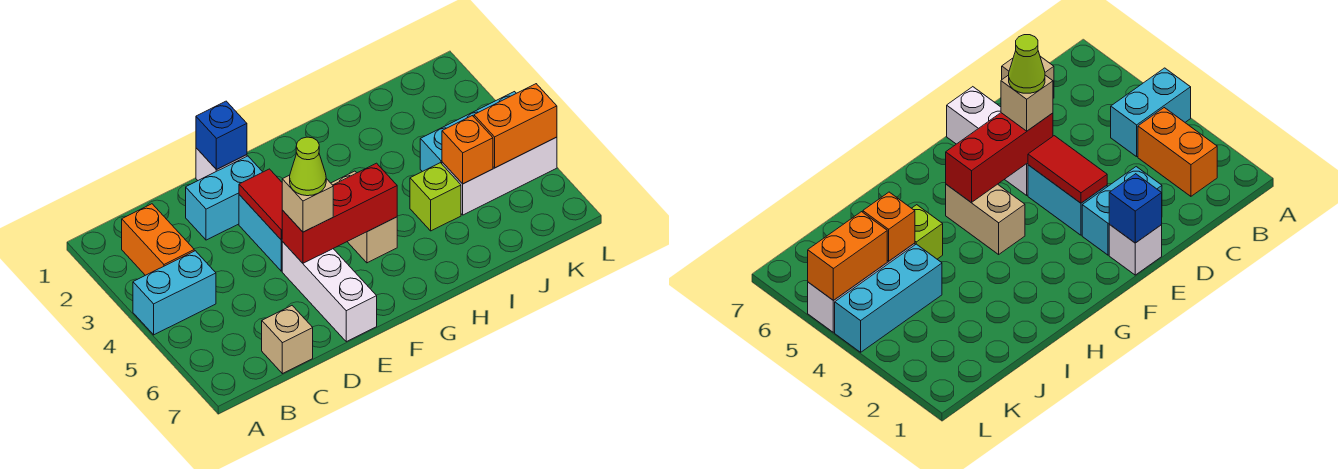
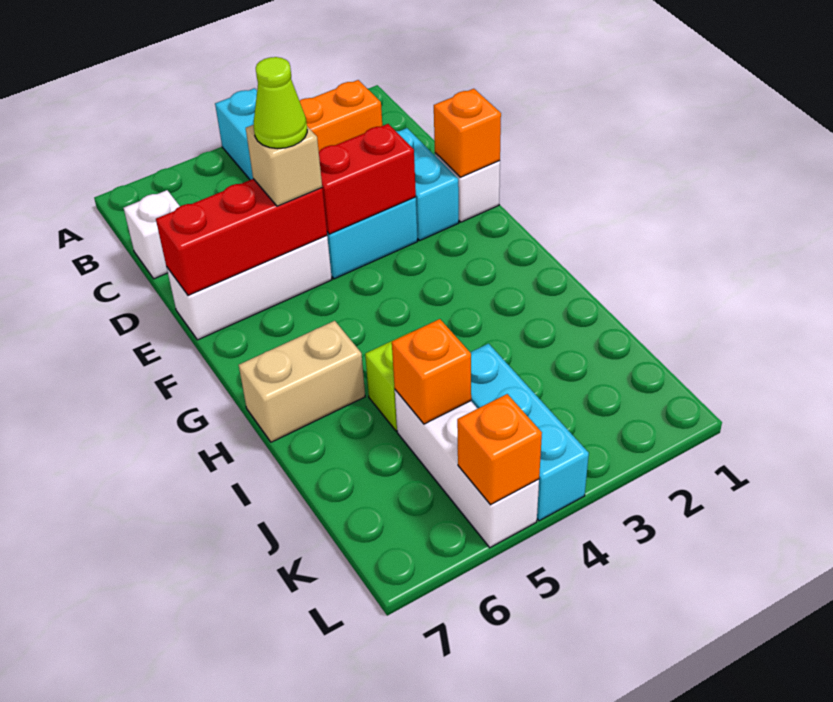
tan brick C7 level 1 -> white brick C7 level 1
blue brick E1 level 2 -> orange brick E1 level 2
red tile E3:E4 level 2 -> red brick E3:E4 level 2
red brick E5:G5 level 2 -> red brick E5:E7 level 2
tan brick G4:G5 level 1 -> tan brick H6:H7 level 1
orange brick K5:L5 level 2 -> orange brick L5 level 2

